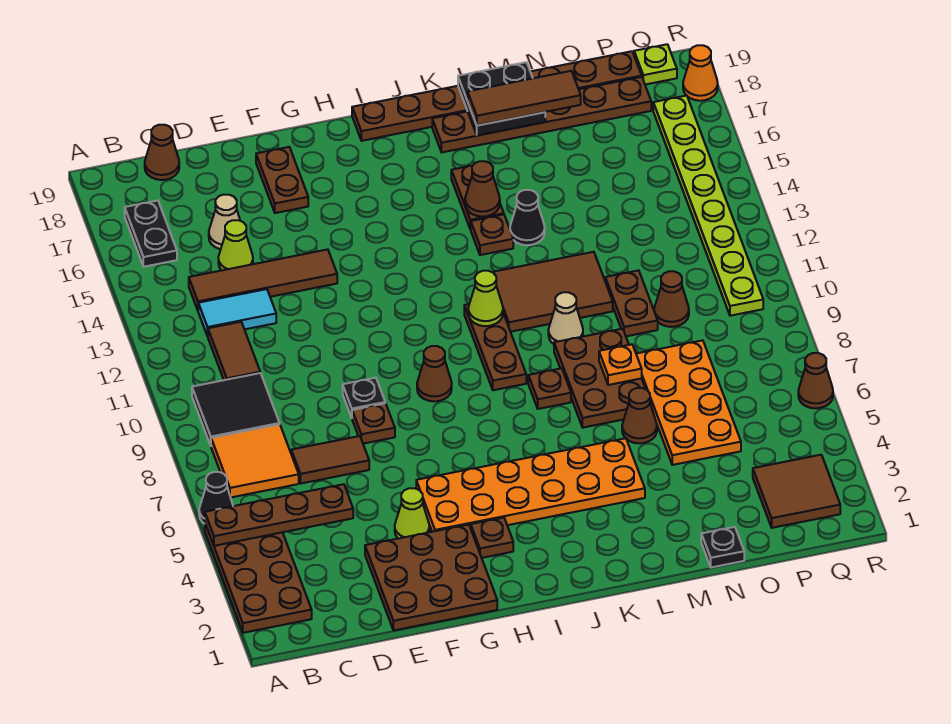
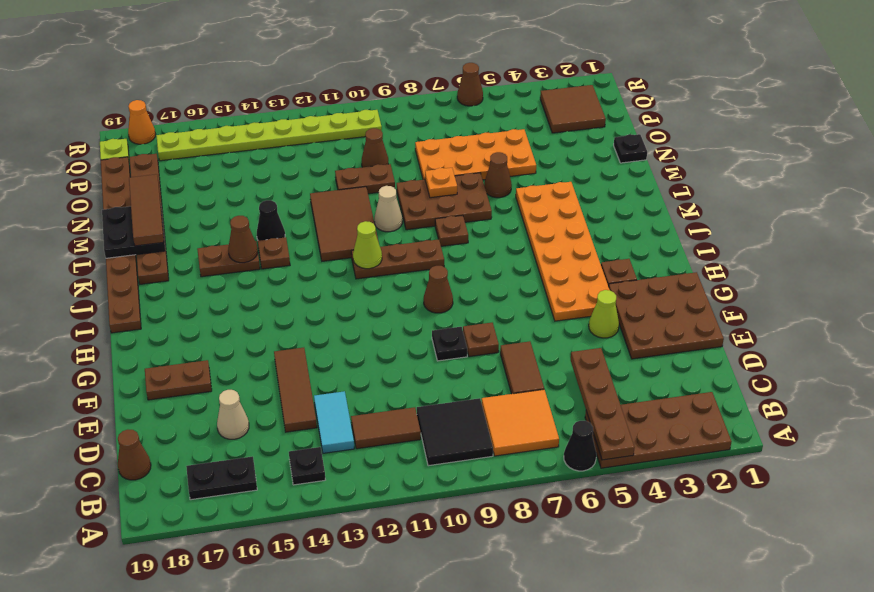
none -> black plate B14 level 1
brown tile C14:F14 level 1 -> brown tile D14:F14 level 1
lime cone D15 level 1 -> none

